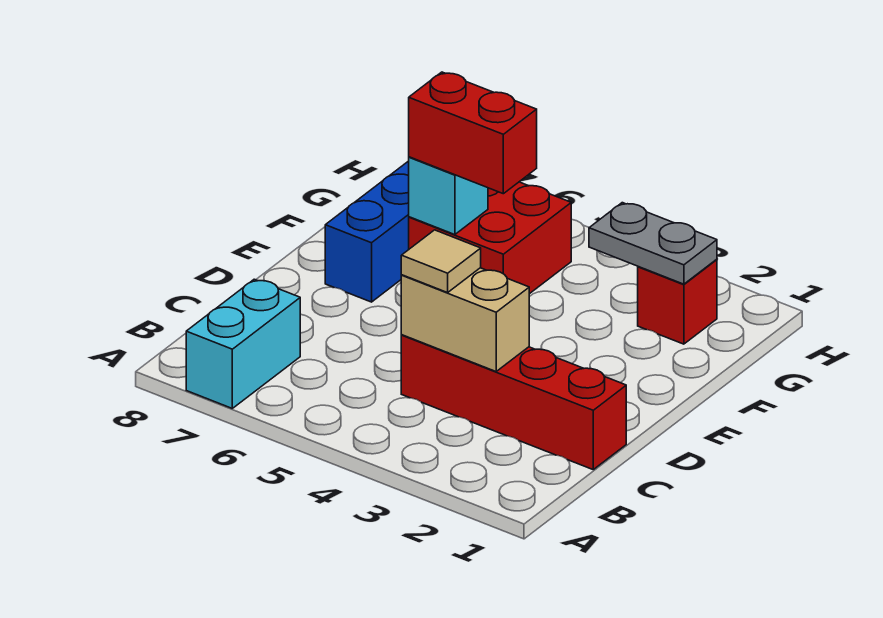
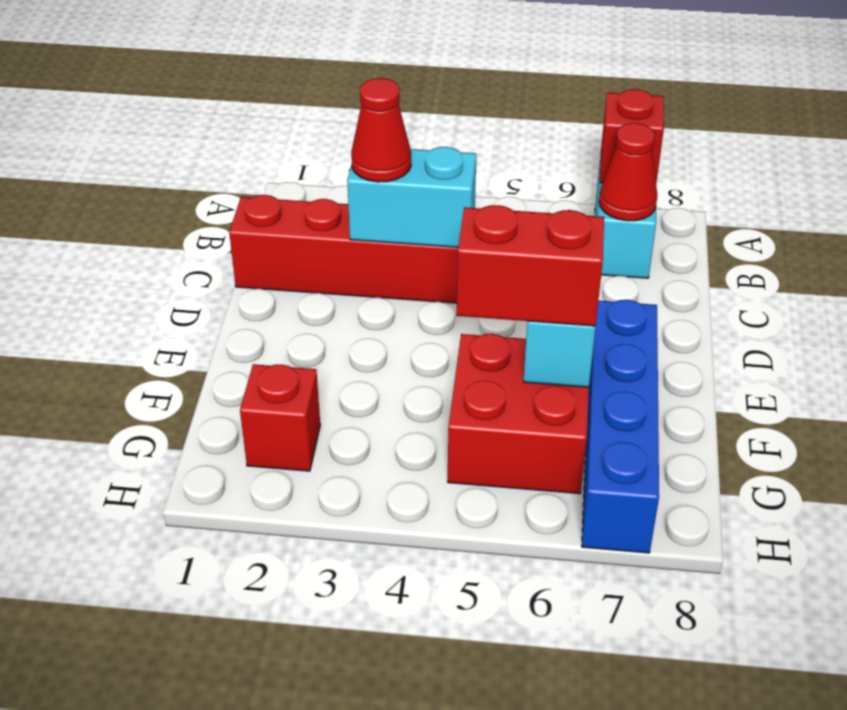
none -> red brick A7 level 2
none -> red cone B7 level 2
tan brick C3:C4 level 2 -> cyan brick C3:C4 level 2
none -> red cone C3 level 3
tan tile C4 level 3 -> none
grey plate G2:G3 level 2 -> none

